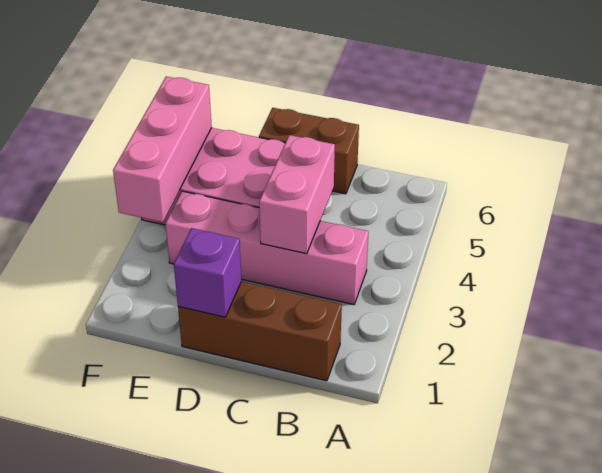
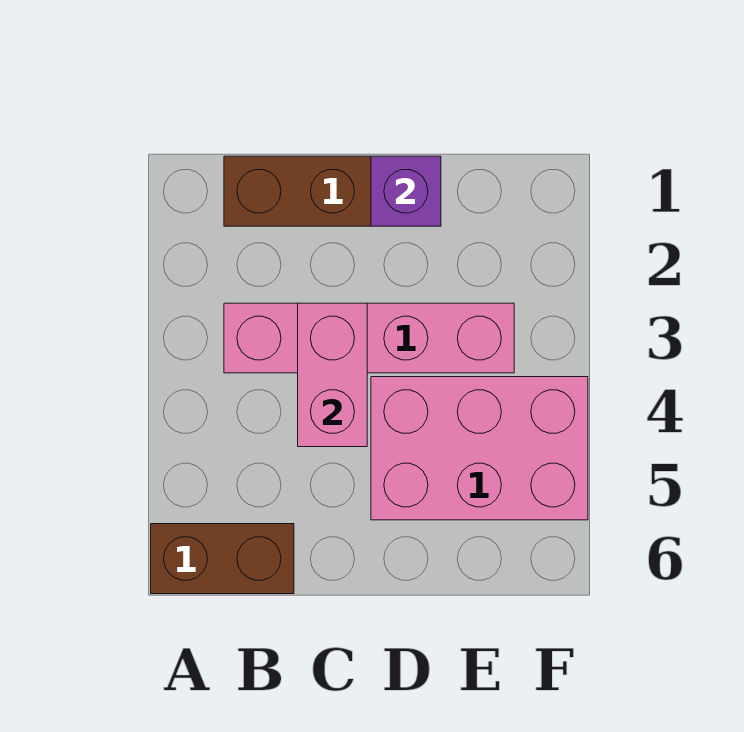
brown brick C6:D6 level 1 -> brown brick A6:B6 level 1
pink brick F3:F5 level 2 -> none

